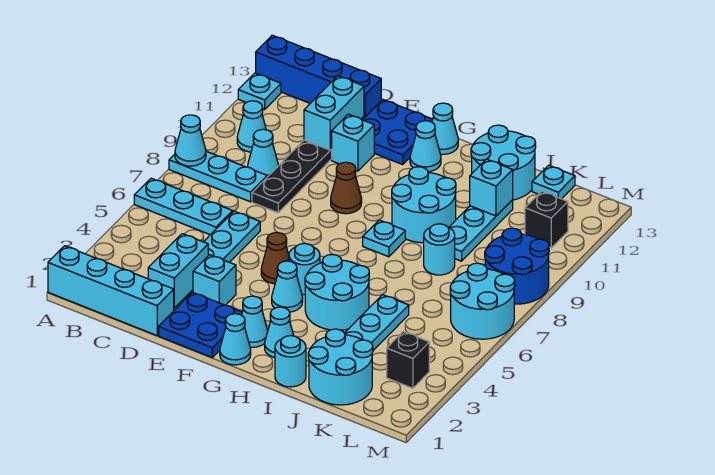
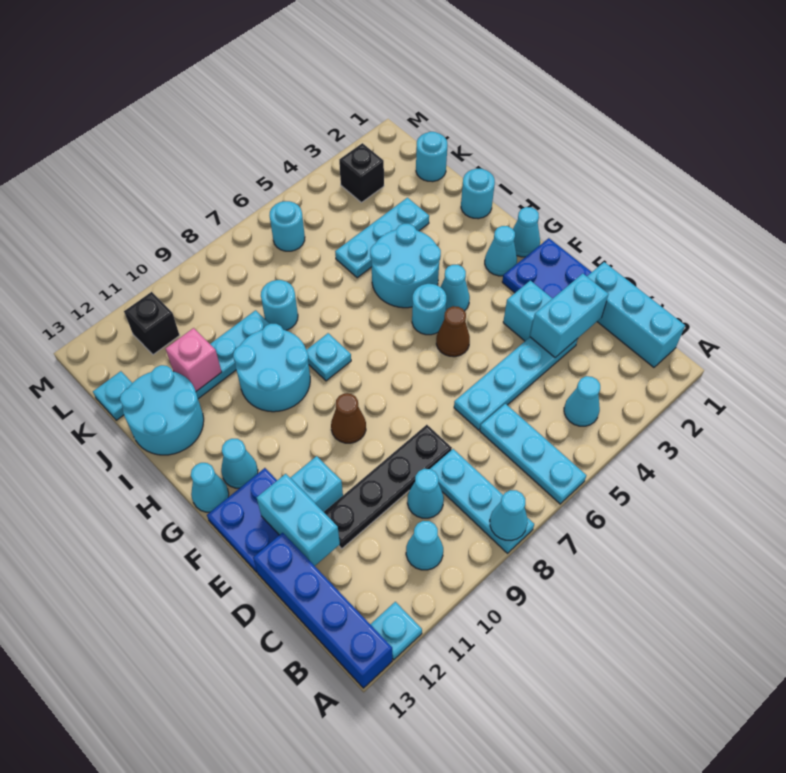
cyan brick A1:D1 level 1 -> cyan brick B1:D1 level 1
cyan brick D11:D12 level 2 -> cyan brick D12:E12 level 2
cyan cone H2 level 1 -> cyan cone B4 level 1
cyan round brick J1:K2 level 1 -> cyan round brick K1 level 1
cyan brick J11 level 2 -> pink brick J11 level 2
cyan round brick L6:M7 level 1 -> cyan round brick L6 level 1
blue round brick L8:M9 level 1 -> none

